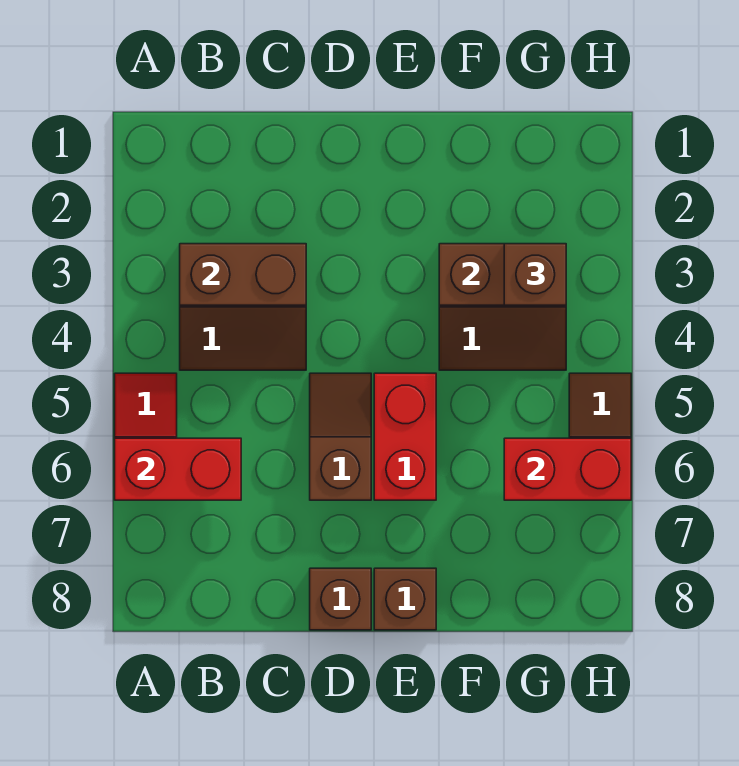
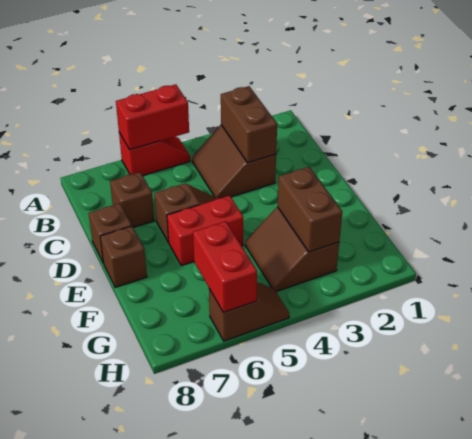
red brick A6:B6 level 2 -> red brick A5:A6 level 2
brown brick G3 level 3 -> brown brick C7 level 1

